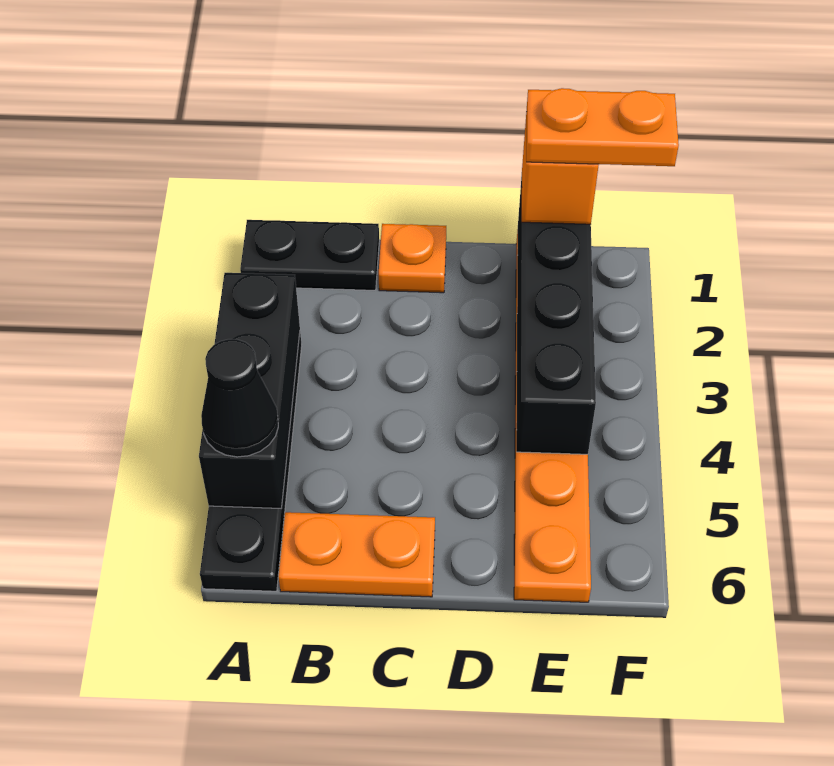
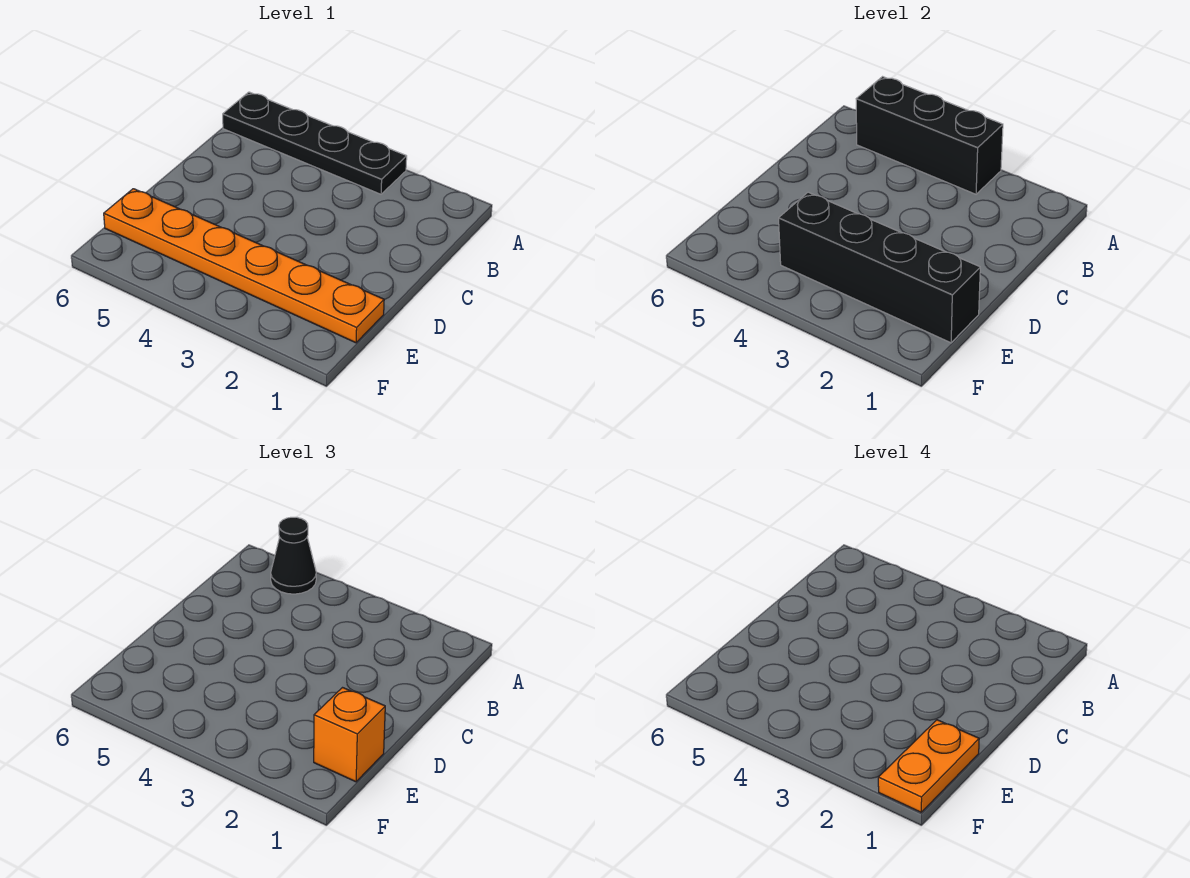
black plate A1:B1 level 1 -> none
orange plate B6:C6 level 1 -> none
orange plate C1 level 1 -> none

